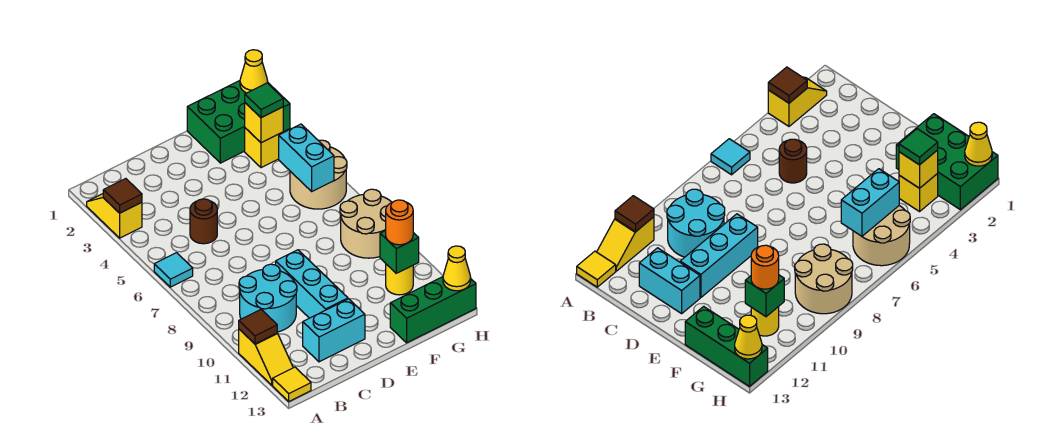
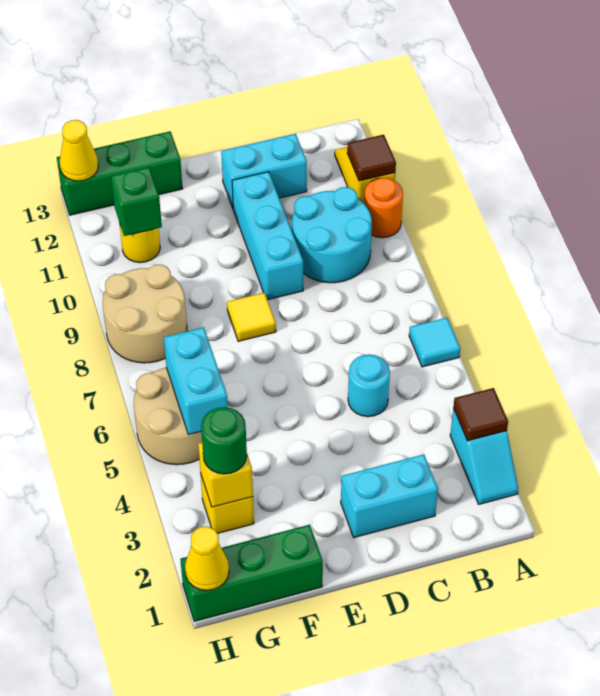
yellow slope A2:A3 level 1 top 3 -> cyan slope A2:A3 level 1 top 3
yellow tile A13 level 1 -> yellow tile E8 level 1
none -> cyan brick C2:D2 level 1
brown round brick C5 level 1 -> cyan round brick C5 level 1
green brick F1:H2 level 1 -> green brick F1:H1 level 1
green tile G3 level 3 -> green round brick G3 level 3
orange round brick G11 level 3 -> orange round brick A10 level 1

